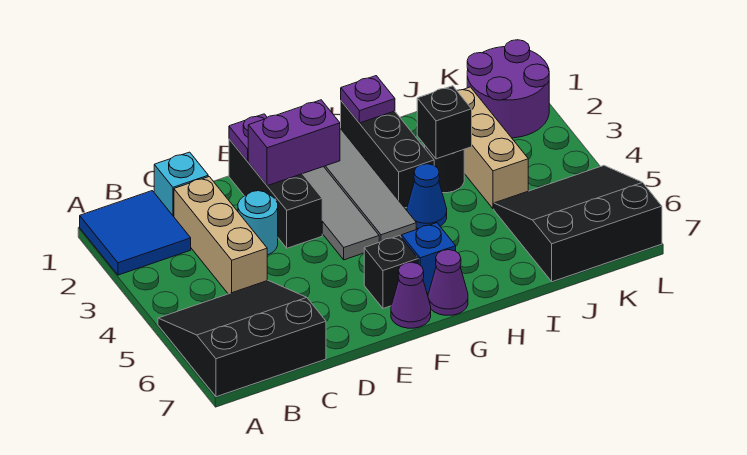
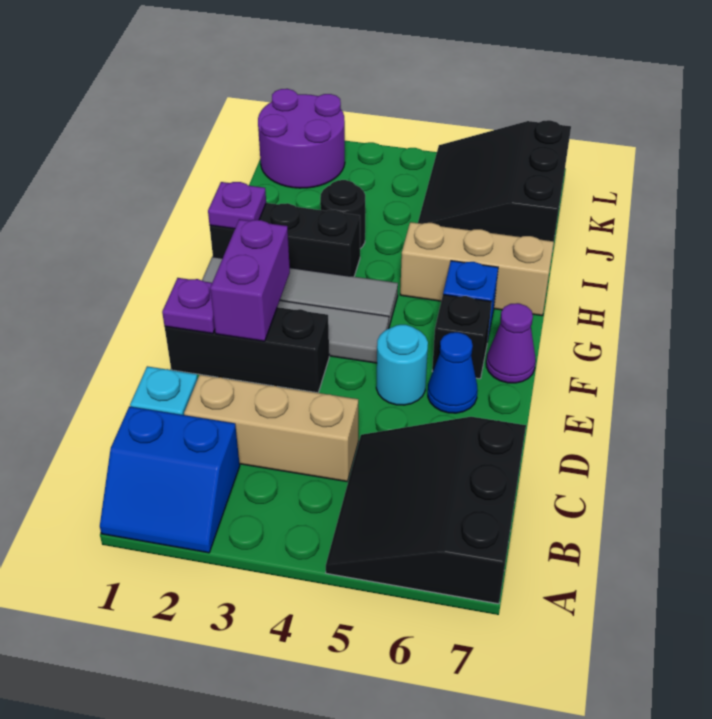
blue tile A1:B2 level 1 -> blue slope A1:B2 level 1 top B
cyan round brick D3 level 1 -> cyan round brick E5 level 1
purple cone G7 level 1 -> none
blue cone H4 level 1 -> blue cone E6 level 1
black brick I3 level 2 -> none
tan brick J2:J4 level 1 -> tan brick H5:H7 level 1

